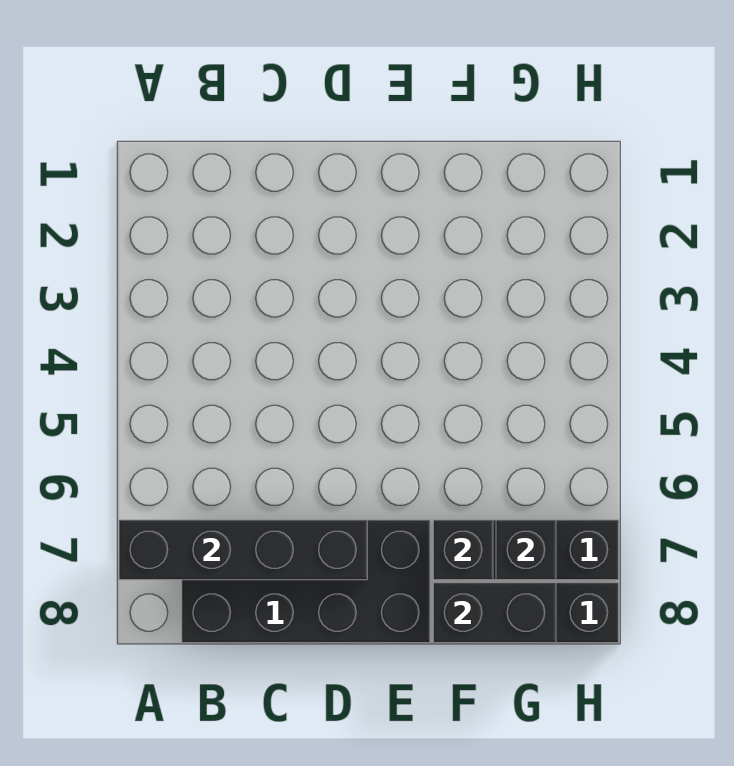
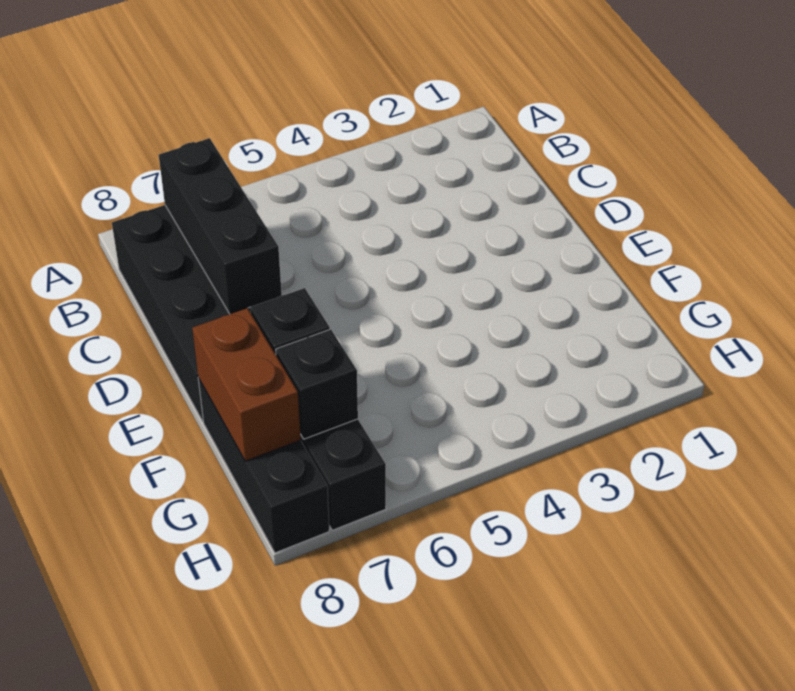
black brick A7:D7 level 2 -> black brick B7:D7 level 2
black brick F8:G8 level 2 -> brown brick F8:G8 level 2

